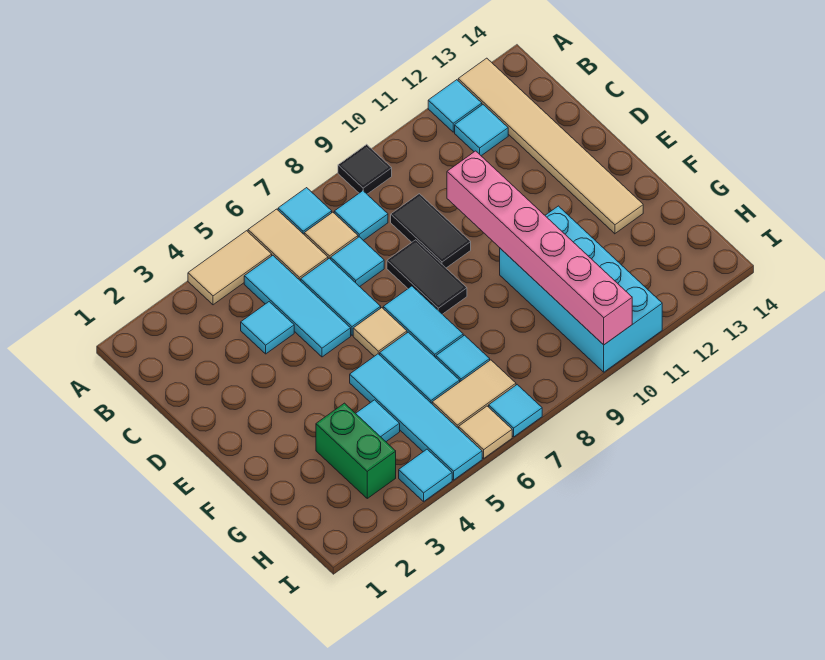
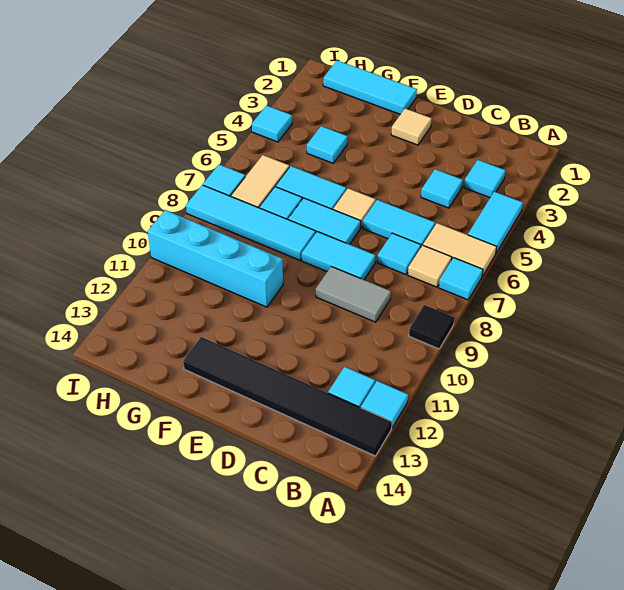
tan tile A4:A5 level 1 -> cyan tile A4:A5 level 1
tan tile A13:F13 level 1 -> black tile A13:F13 level 1
cyan tile B5:D5 level 1 -> cyan tile F1:H1 level 1
cyan tile B8 level 1 -> cyan tile B3 level 1
black tile C9:D9 level 1 -> grey tile C9:D9 level 1
black tile D8:E8 level 1 -> cyan tile D8:E8 level 1
pink brick D10:I10 level 2 -> none
cyan tile F5:I5 level 1 -> cyan tile F8:I8 level 1
cyan brick F10:I11 level 1 -> cyan brick F10:I10 level 1
green brick G3:H3 level 1 -> none
tan tile I6 level 1 -> tan tile E2 level 1

